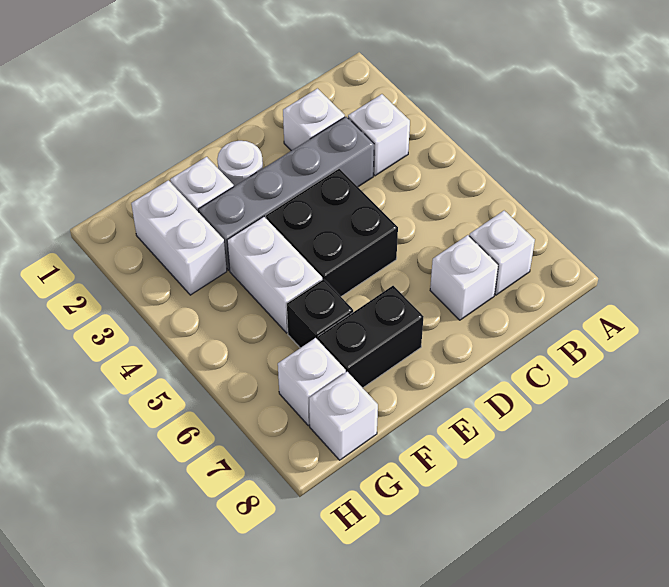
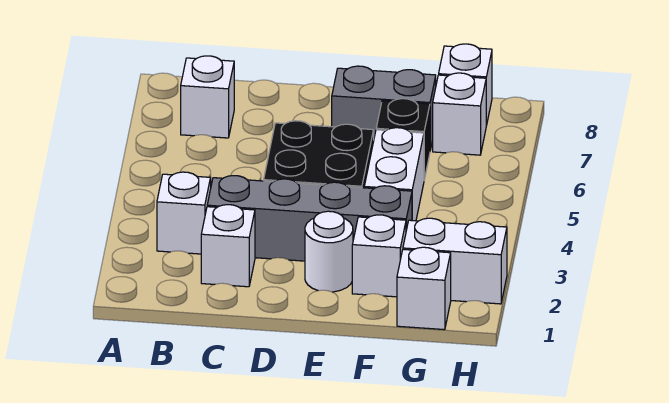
white brick C7 level 1 -> white brick G1 level 1
black brick E7:F7 level 1 -> grey brick E7:F7 level 1
white brick G2:G3 level 1 -> white brick G2:H2 level 1

